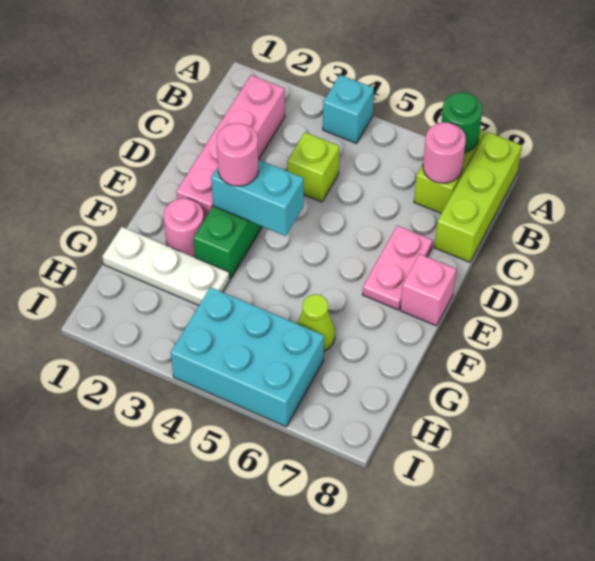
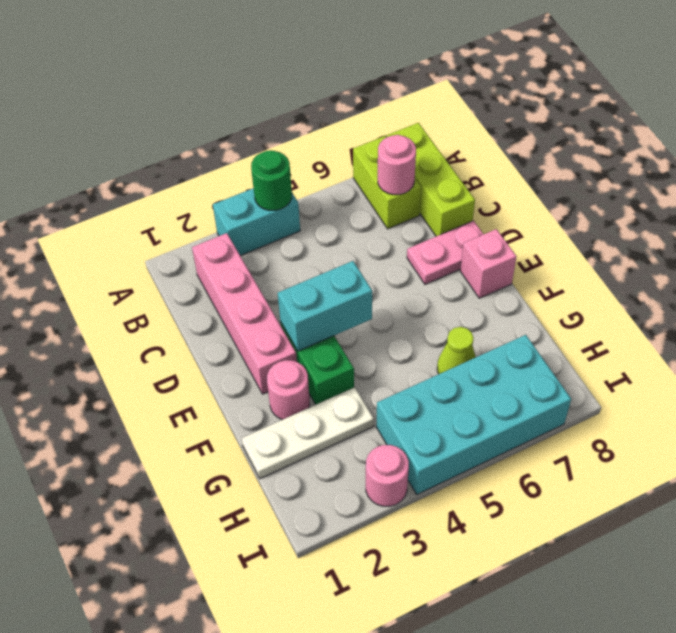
cyan brick A4 level 1 -> cyan brick A3:A4 level 1
green round brick A7 level 2 -> green round brick A4 level 2
lime brick C4 level 1 -> none
pink plate D7:E7 level 1 -> pink plate D7:D8 level 1
pink round brick E3 level 3 -> pink round brick I3 level 1
cyan brick H4:I6 level 1 -> cyan brick H4:I7 level 1

